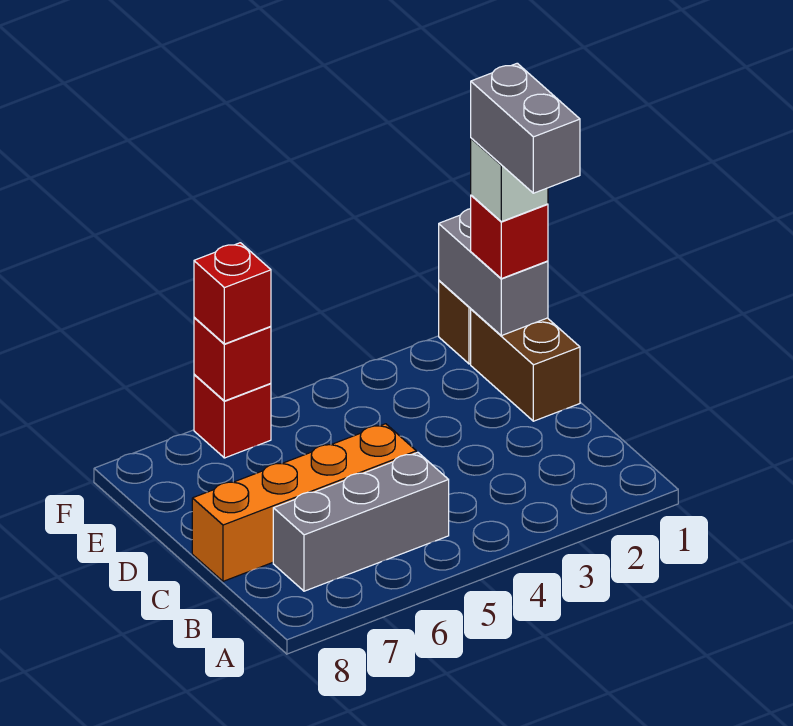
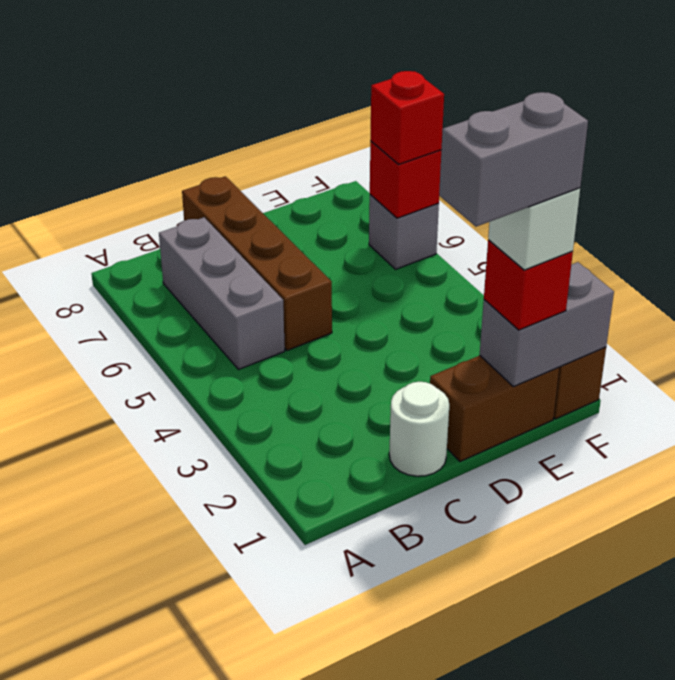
none -> white round brick C1 level 1
orange brick C5:C8 level 1 -> brown brick C5:C8 level 1
red brick F6 level 1 -> grey brick F6 level 1

